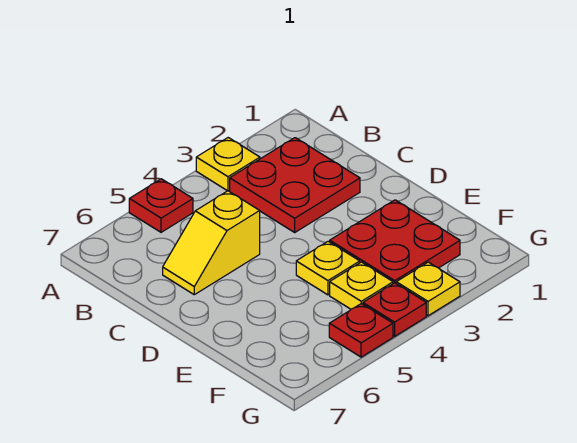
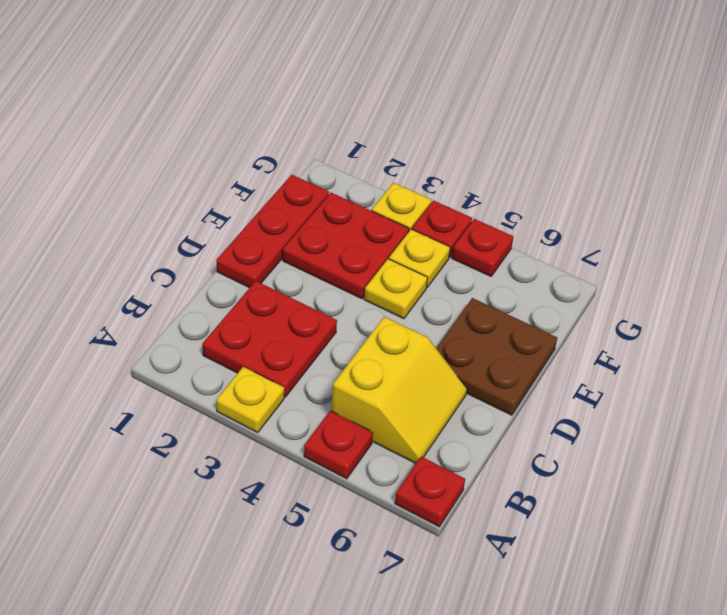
none -> red plate A7 level 1
yellow slope C5:C6 level 1 top 5 -> yellow slope B5:C6 level 1 top 5
none -> red plate D1:F1 level 1
none -> brown plate D6:E7 level 1

